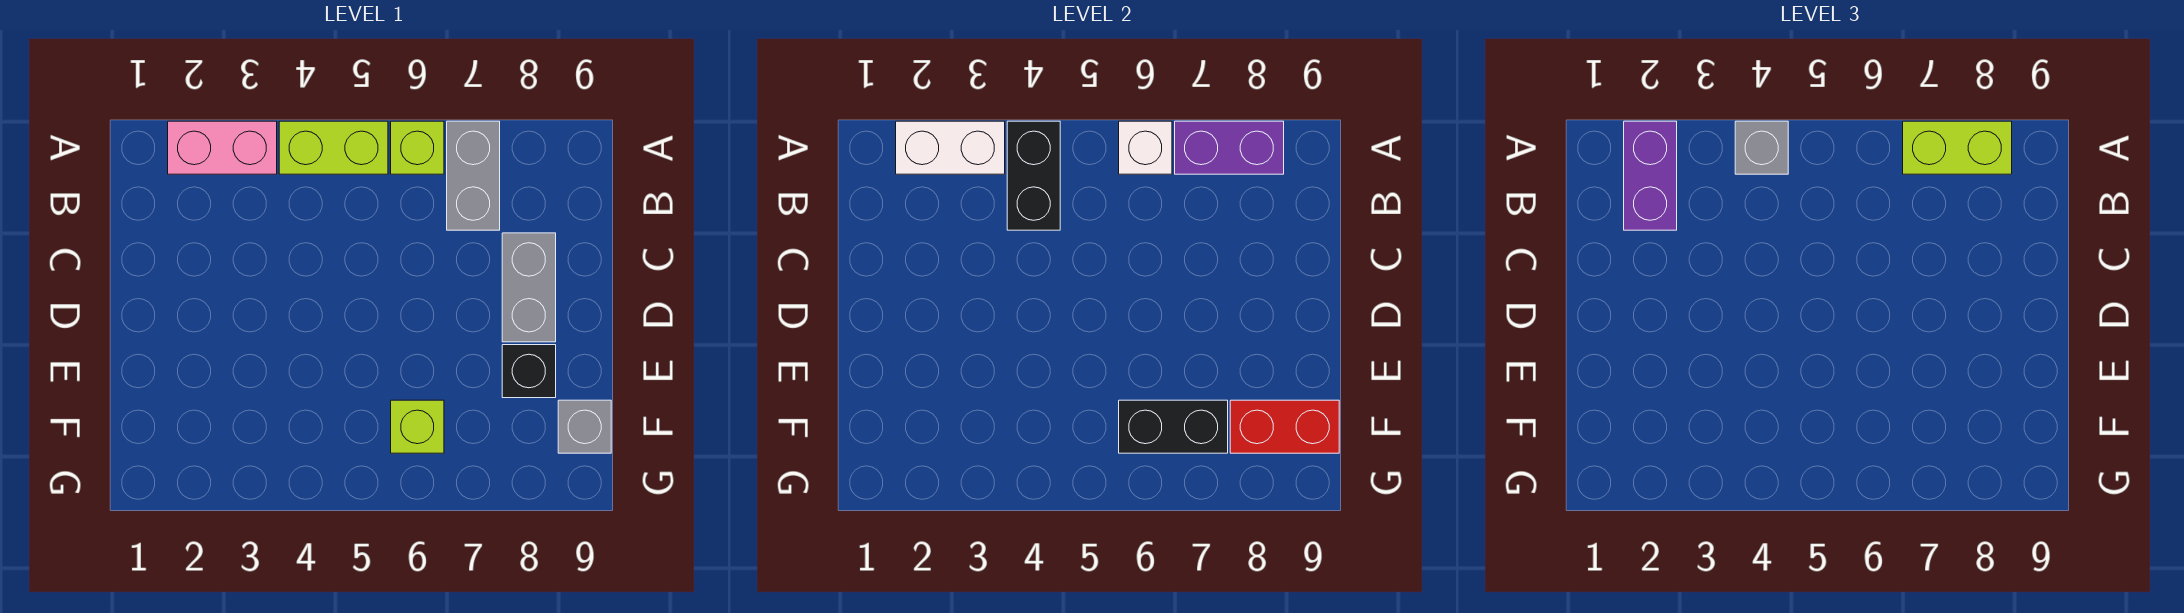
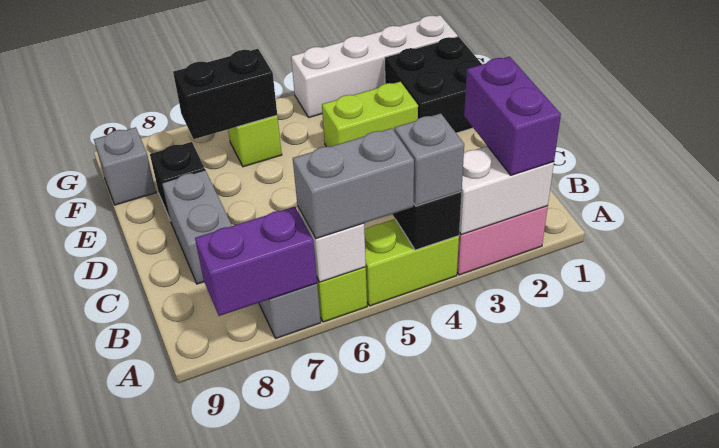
none -> grey brick A5:A6 level 3
lime brick A7:A8 level 3 -> lime brick E3:E4 level 1
none -> black brick E1:F2 level 1
red brick F8:F9 level 2 -> none
none -> white brick G1:G4 level 1

